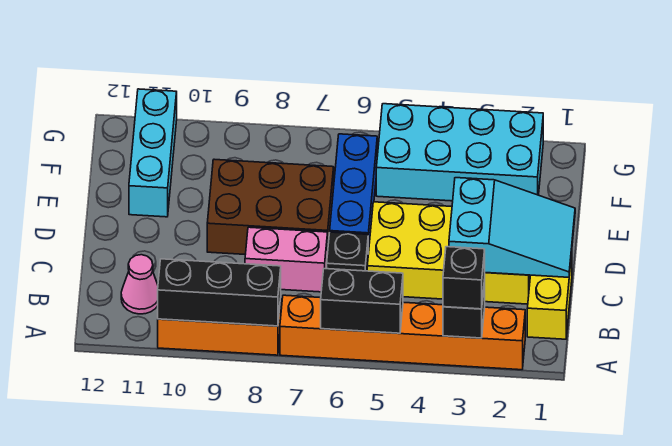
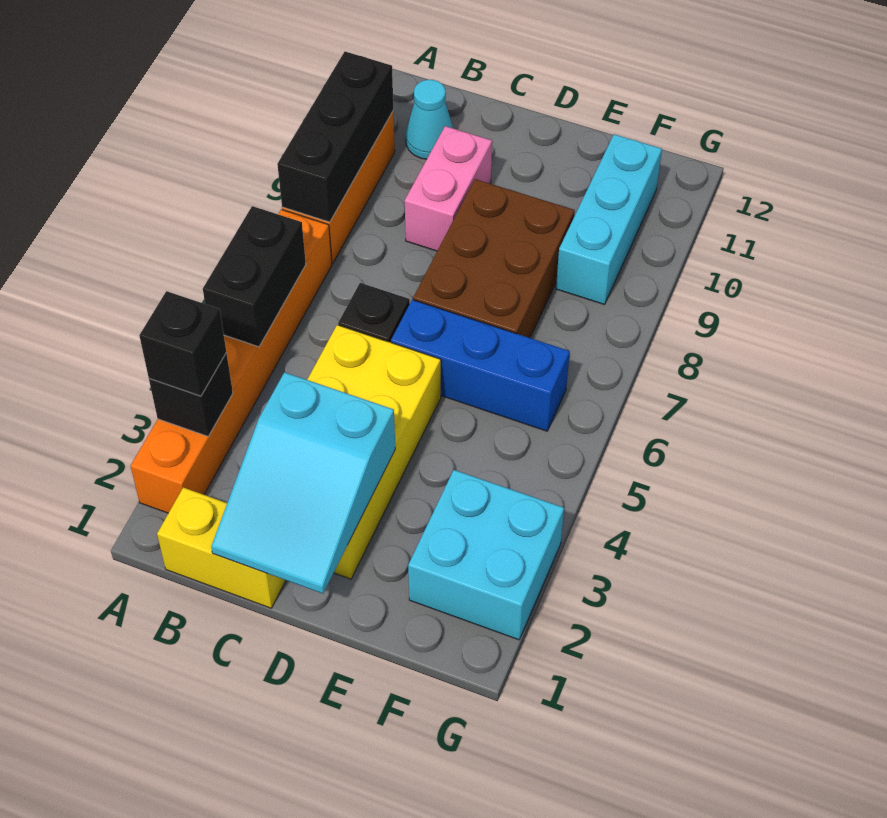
pink cone B11 level 1 -> cyan cone B11 level 1
pink brick C7:C8 level 1 -> pink brick C9:C10 level 1
cyan brick E11:G11 level 1 -> cyan brick F9:F11 level 1
cyan brick F2:G5 level 1 -> cyan brick F2:G3 level 1

